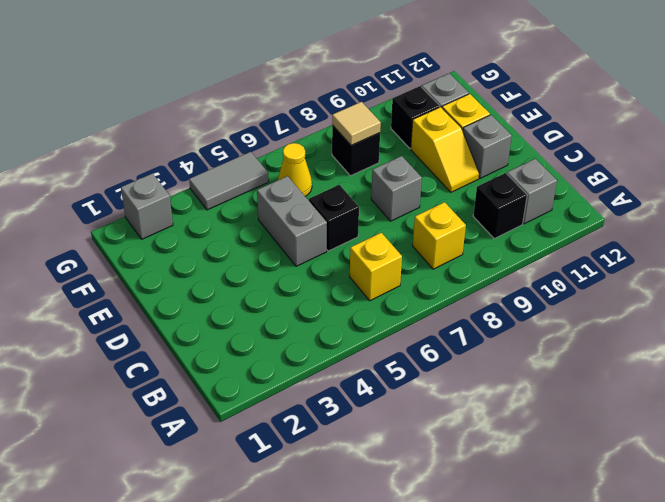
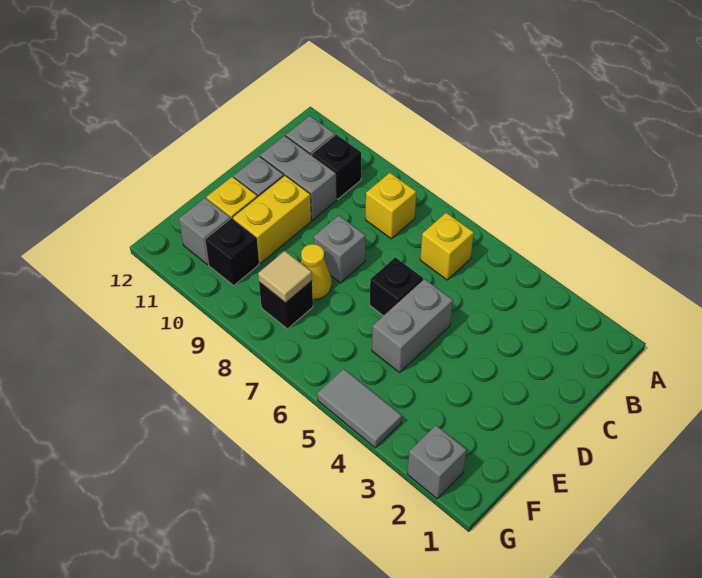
none -> grey brick C10:C11 level 1
yellow slope D10:E10 level 1 top E -> yellow brick D10:E10 level 1
yellow cone F6 level 1 -> yellow cone E8 level 1

